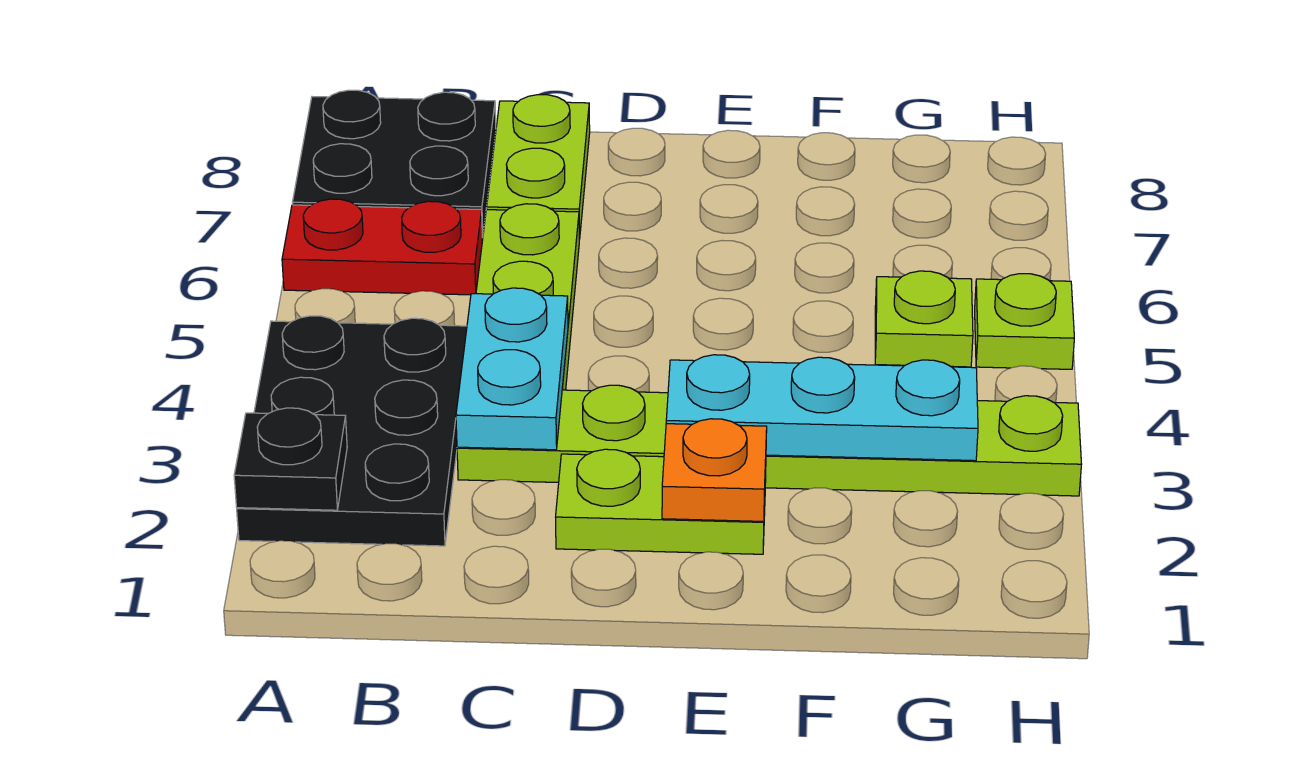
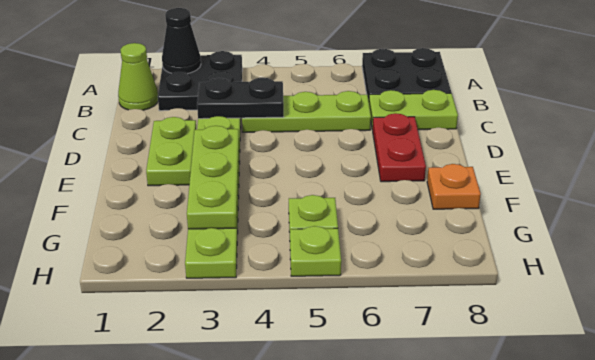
black plate A2:B4 level 1 -> black plate A2:B3 level 1
black plate A2 level 2 -> black cone A2 level 2
red plate A6:B6 level 1 -> red plate D7:E7 level 1
none -> lime cone B1 level 1
cyan plate C3:C4 level 2 -> black plate C3:C4 level 2
orange plate E2 level 2 -> orange plate F8 level 1
cyan plate E3:G3 level 2 -> lime plate E3:G3 level 2

